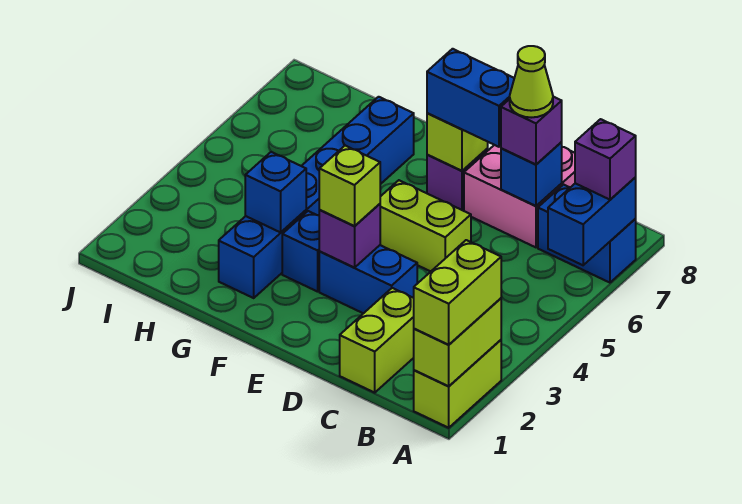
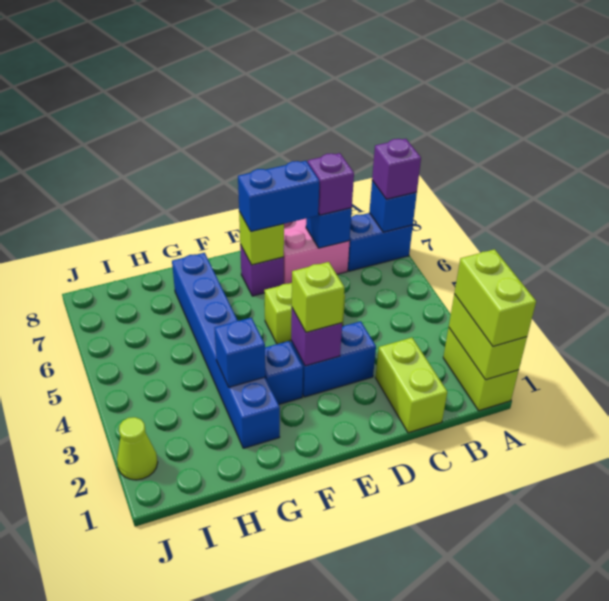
blue brick A6:A7 level 2 -> blue brick A7 level 2
lime cone C7 level 4 -> lime cone J2 level 1

